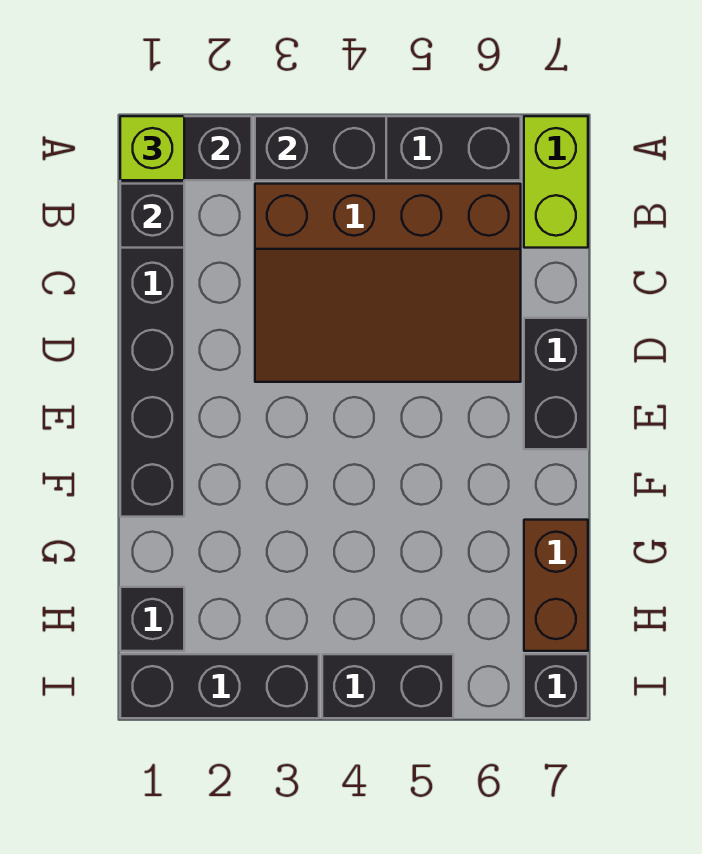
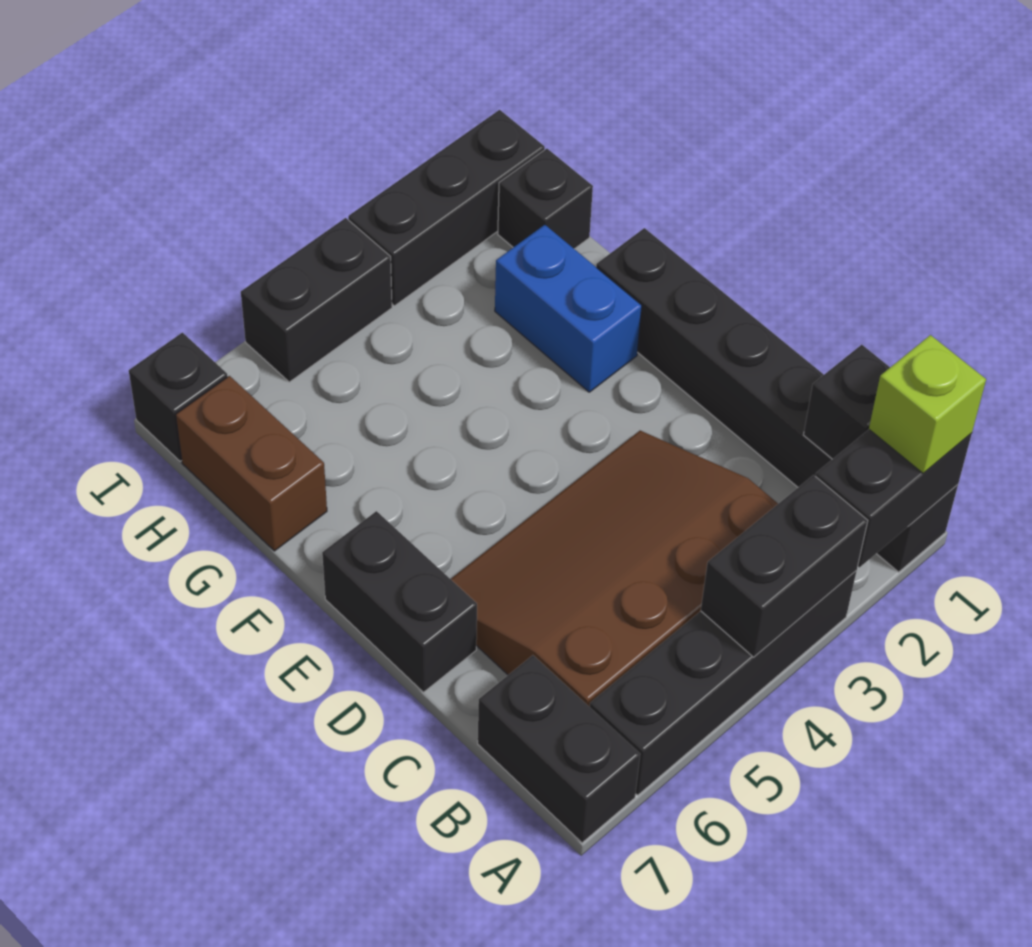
lime brick A7:B7 level 1 -> black brick A7:B7 level 1
none -> blue brick F2:G2 level 1

